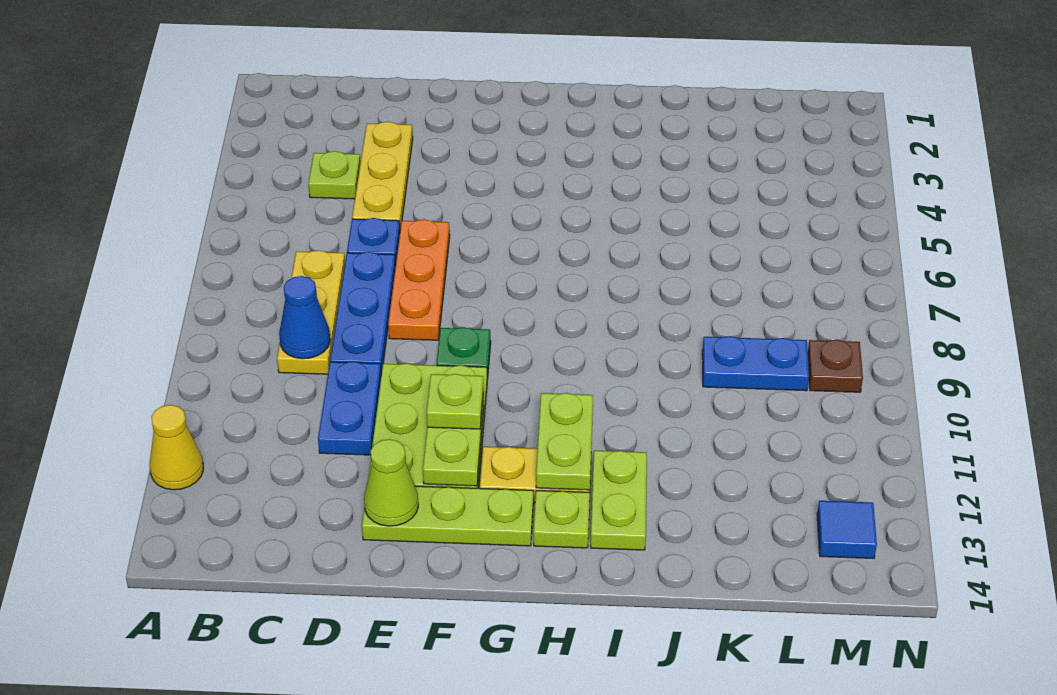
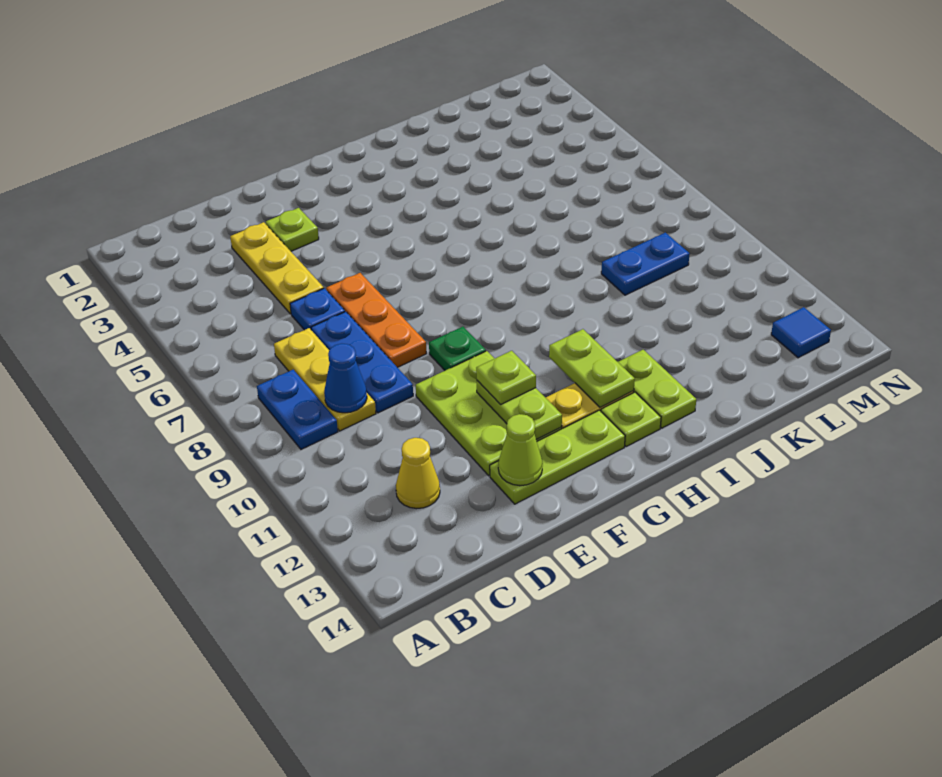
yellow cone A12 level 1 -> yellow cone C12 level 1
lime plate C4 level 1 -> lime plate E3 level 1
blue plate D10:D11 level 1 -> blue plate B8:B9 level 1
brown plate M9 level 1 -> none

